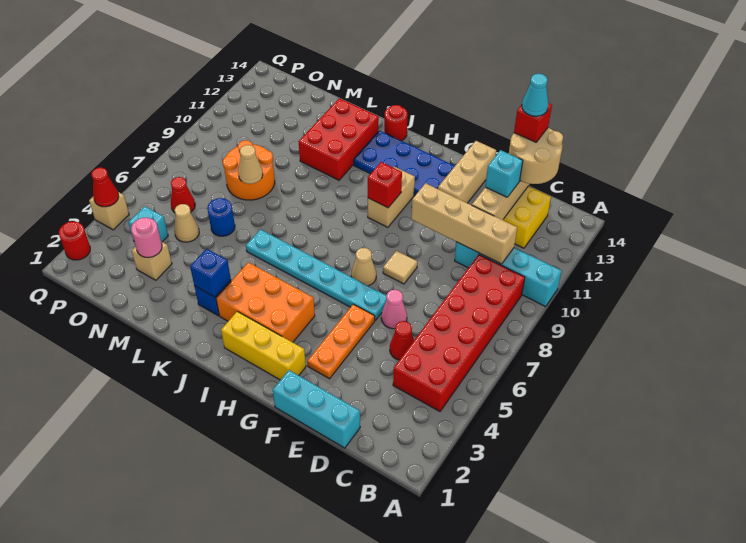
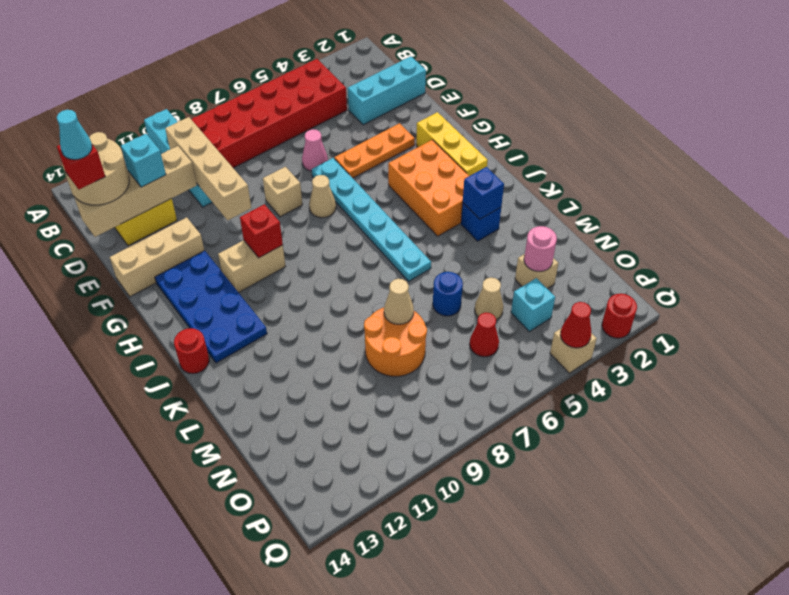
cyan brick D1:F1 level 1 -> cyan brick D1:D3 level 1
red cone D5 level 1 -> none
tan tile F8 level 1 -> tan brick F8 level 1
red brick K11:L13 level 1 -> none

